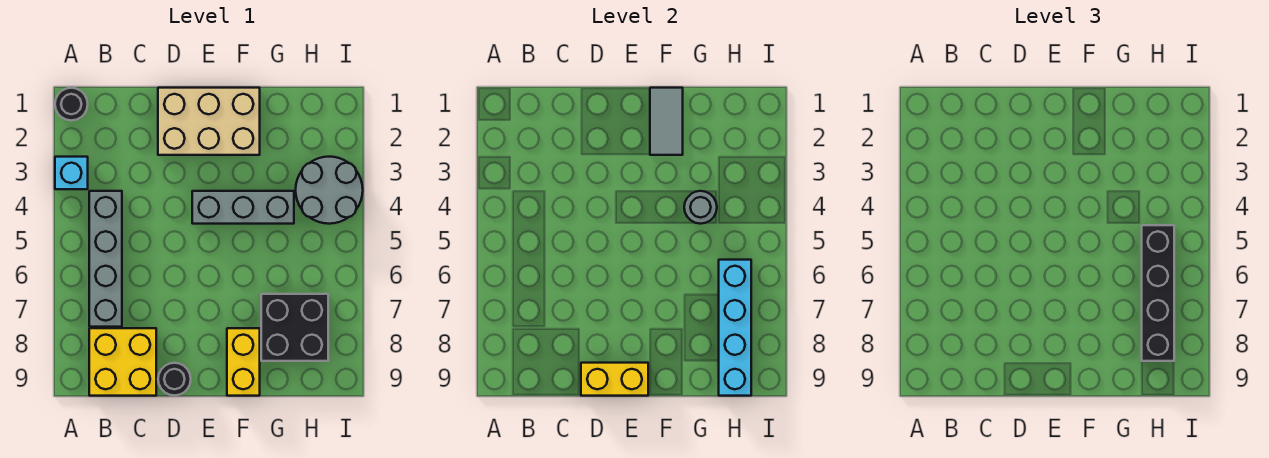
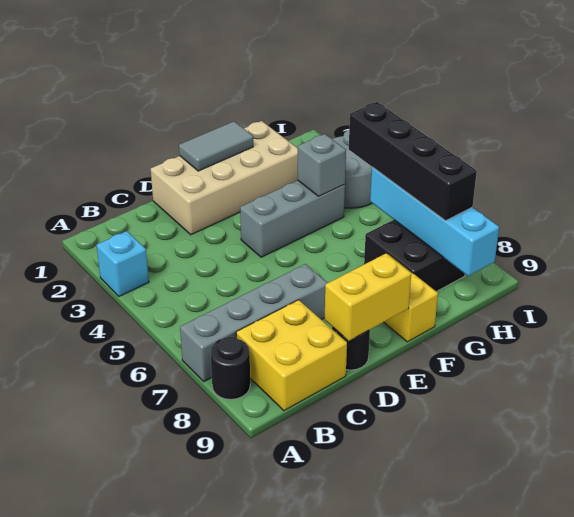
black round brick A1 level 1 -> black round brick A8 level 1
grey brick B4:B7 level 1 -> grey brick A7:D7 level 1
tan brick D1:F2 level 1 -> tan brick D1:G2 level 1
grey tile F1:F2 level 2 -> grey tile E1:F1 level 2
grey round brick G4 level 2 -> grey brick G4 level 2

